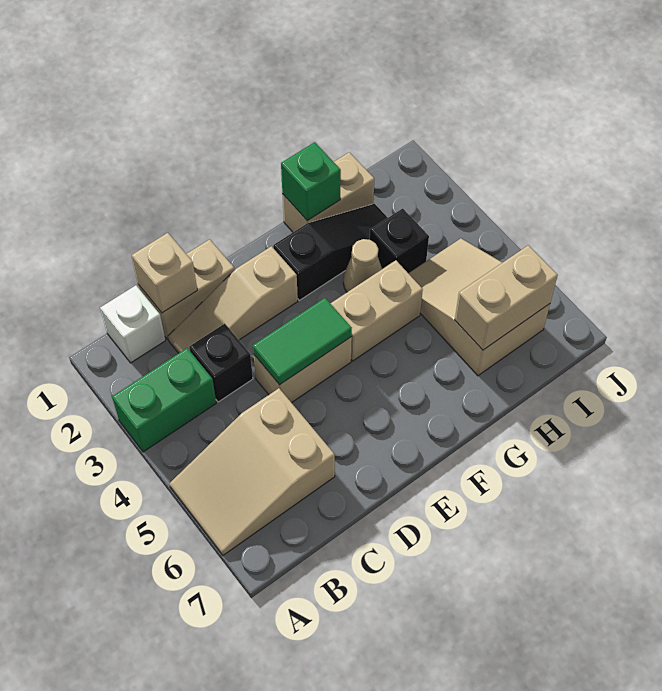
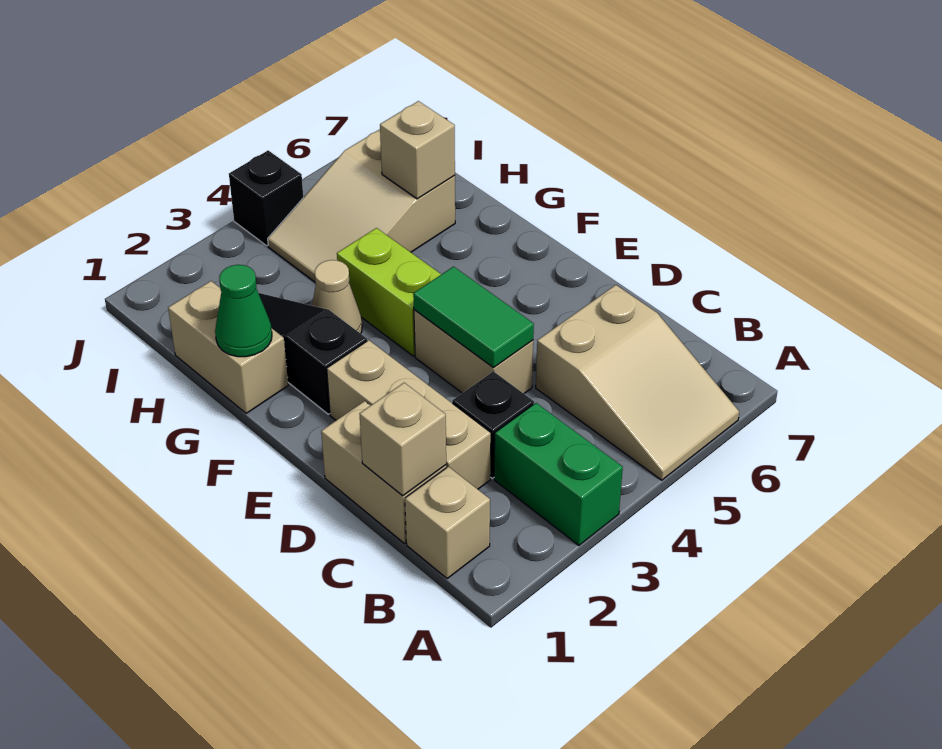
white brick B1 level 1 -> tan brick B1 level 1
tan slope C2:E2 level 1 top E -> tan brick C2:E2 level 1
tan brick F4:G4 level 1 -> lime brick F4:G4 level 1
green brick G1 level 2 -> green cone G1 level 2
black brick H3 level 1 -> black brick J4 level 1
tan brick H6:I6 level 2 -> tan brick H6 level 2

